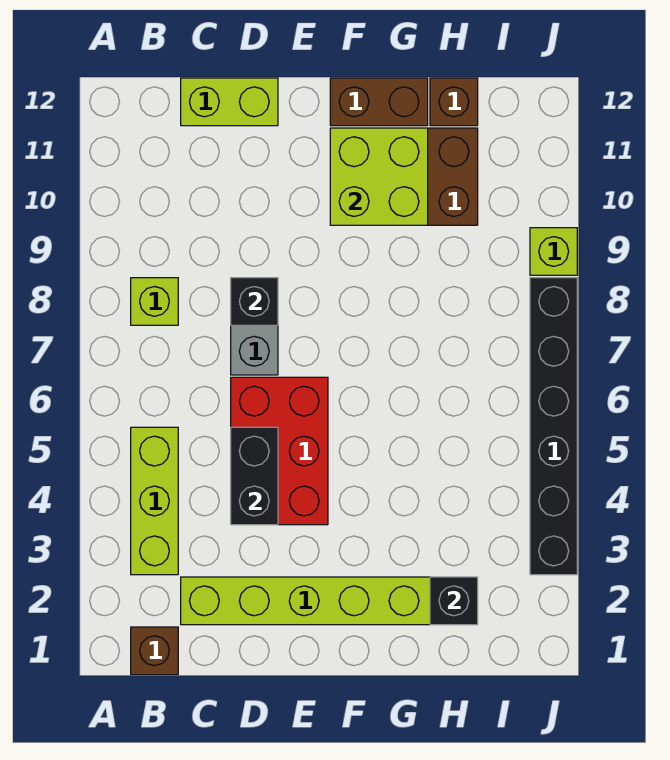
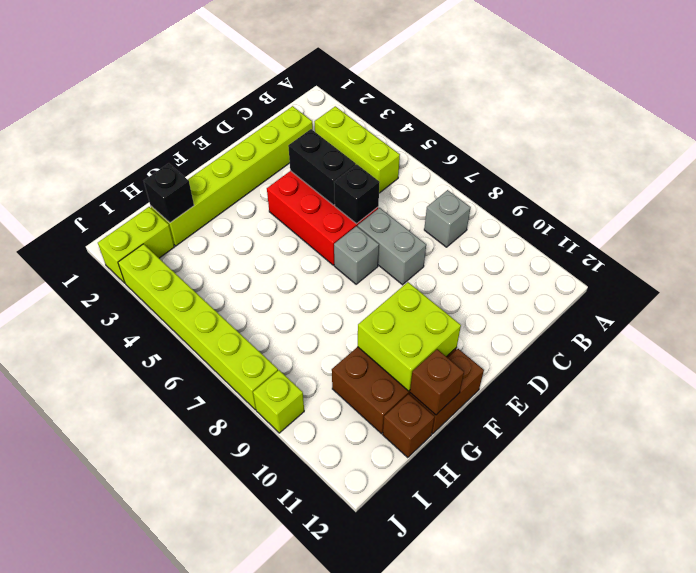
brown brick B1 level 1 -> brown brick G12 level 2
lime brick B8 level 1 -> grey brick B8 level 1
lime brick C12:D12 level 1 -> lime brick I2:J2 level 1
black brick D8 level 2 -> black brick D6 level 2
none -> grey brick E7 level 1
black brick J3:J8 level 1 -> lime brick J3:J8 level 1

